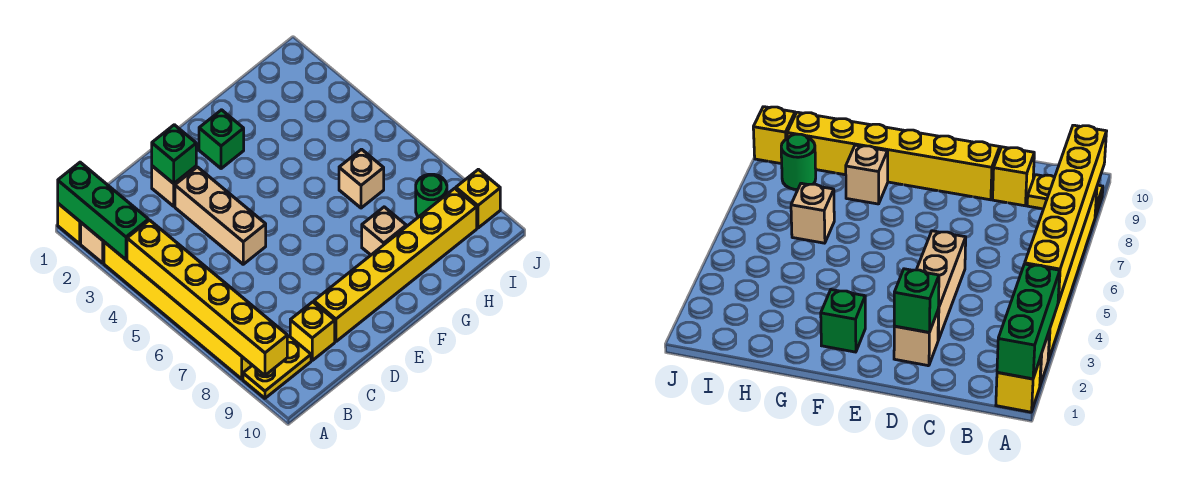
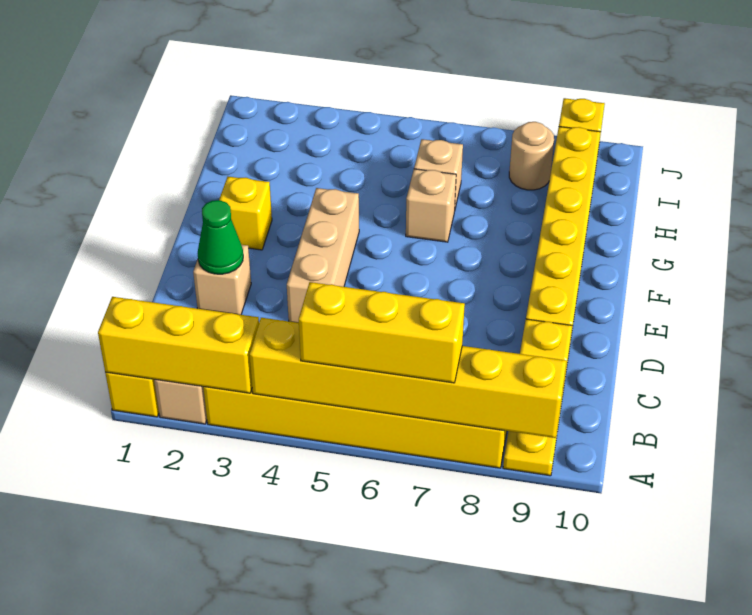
green brick A1:A3 level 2 -> yellow brick A1:A3 level 2
none -> yellow brick A5:A7 level 3
green brick D2 level 2 -> green cone D2 level 2
tan brick D3:D5 level 1 -> tan brick D4:F4 level 1
green brick F2 level 1 -> yellow brick F2 level 1
tan brick G8 level 1 -> tan brick G6 level 1
green round brick I8 level 1 -> tan round brick I8 level 1

